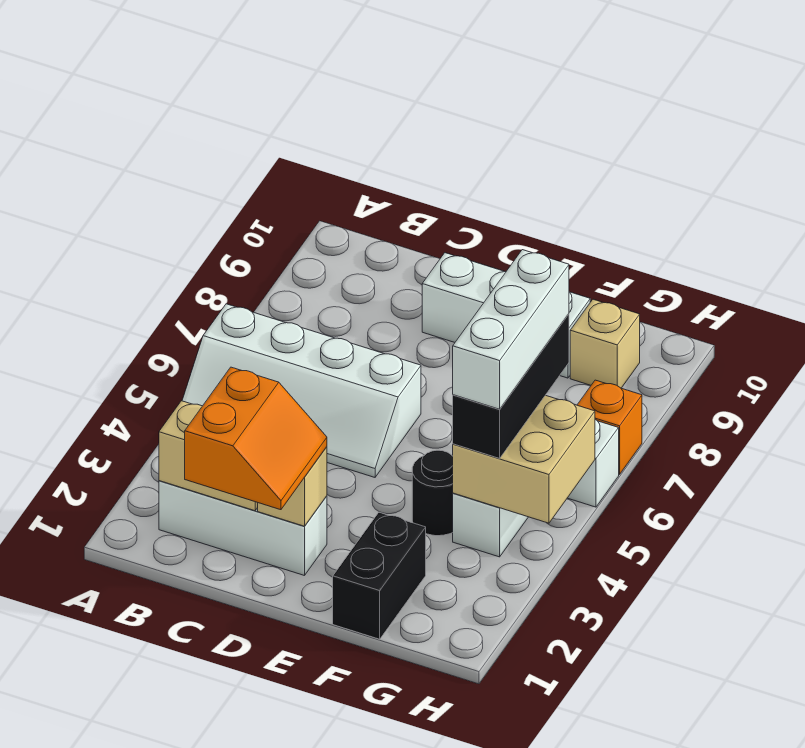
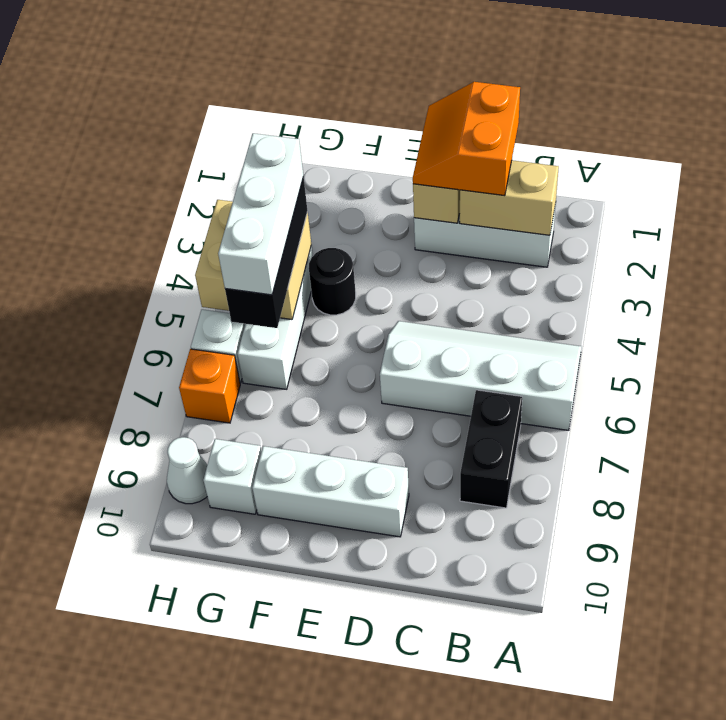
black brick F1:F2 level 1 -> black brick B7:B8 level 1
tan brick G9 level 1 -> white brick G9 level 1
none -> white cone H9 level 1

